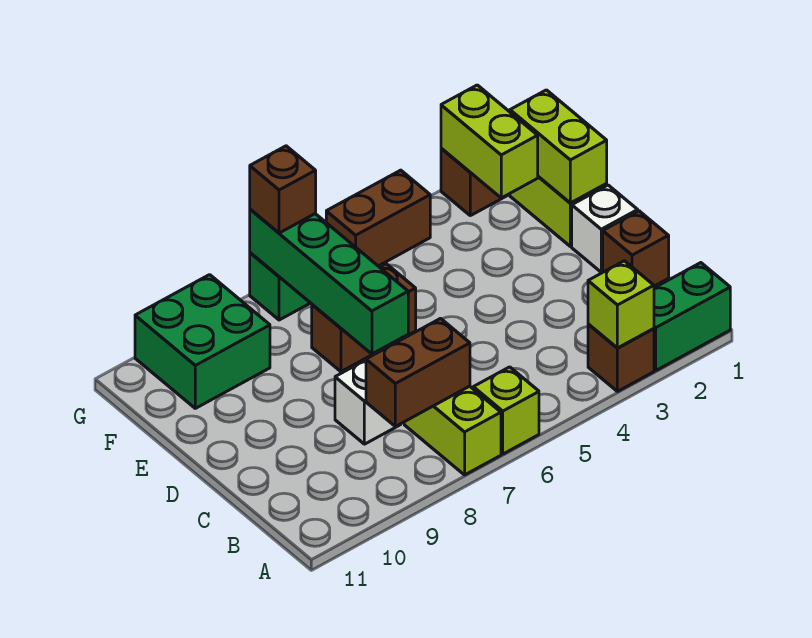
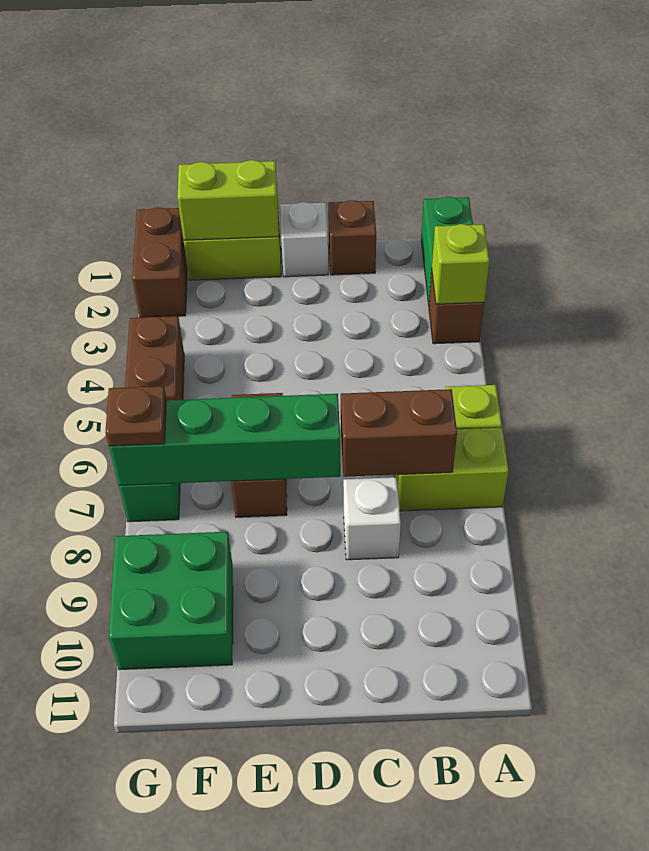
brown brick B7:B8 level 2 -> brown brick B7:C7 level 2
lime brick F2:G2 level 2 -> none
brown brick G7 level 3 -> brown plate G7 level 3

